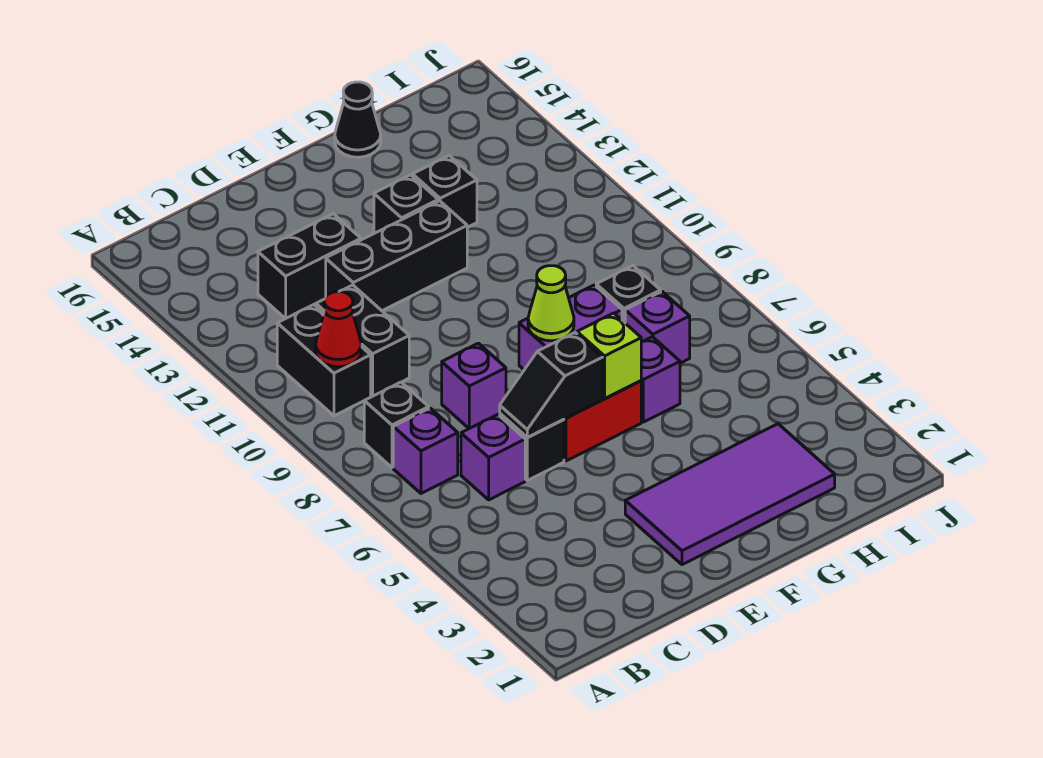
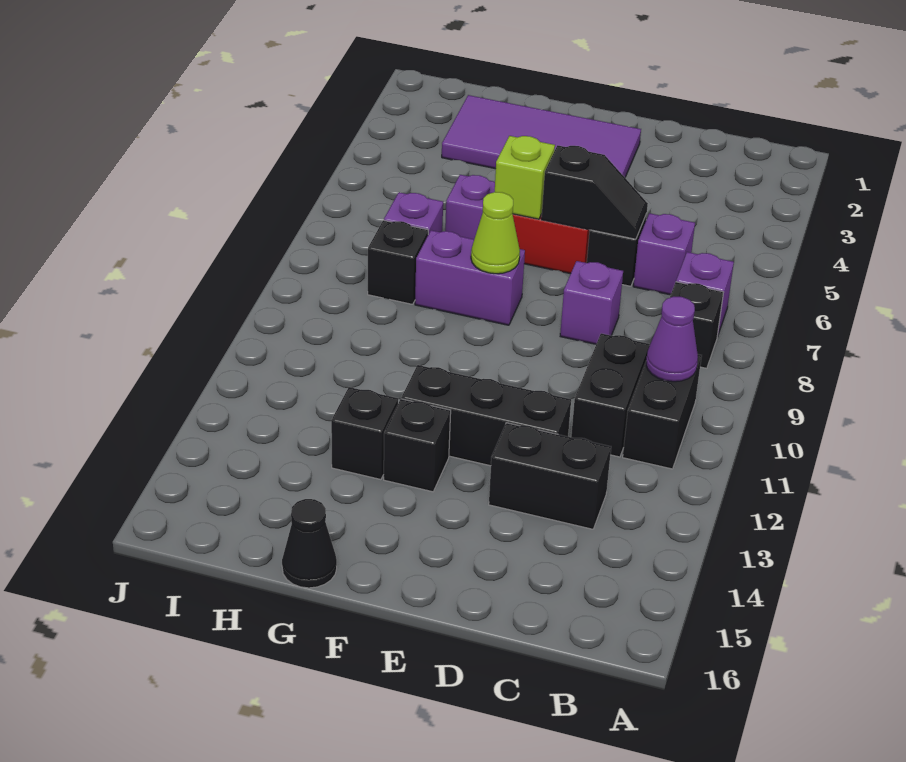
red cone B10 level 2 -> purple cone B10 level 2

